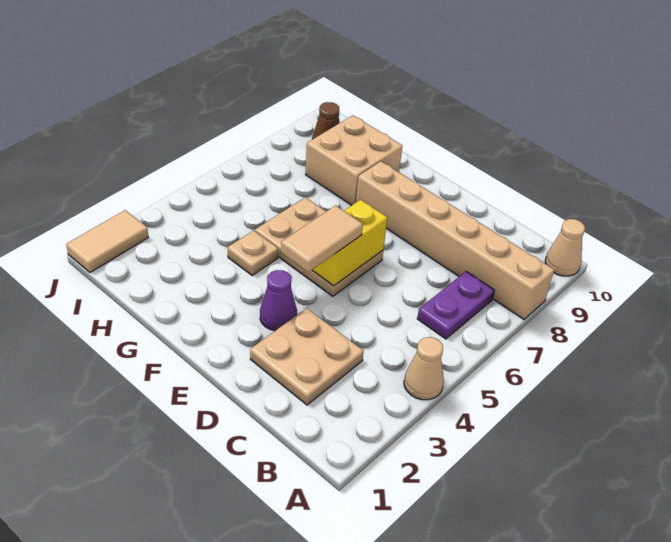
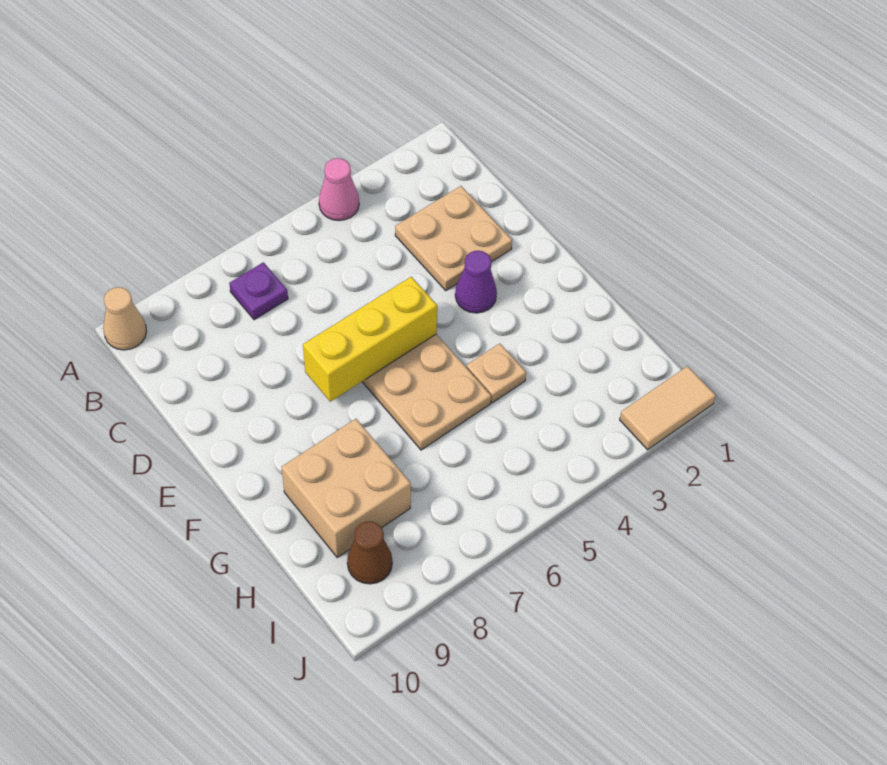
tan cone A4 level 1 -> pink cone A4 level 1
tan brick A8:F8 level 1 -> none
purple plate B6:B7 level 1 -> purple plate B7 level 1
tan tile E4:E5 level 3 -> none
yellow brick E5:E6 level 2 -> yellow brick E5:E7 level 2

